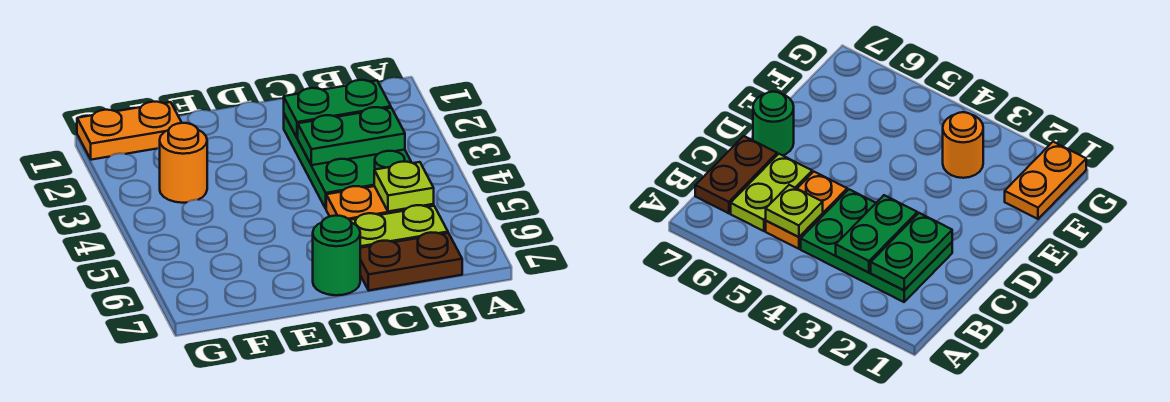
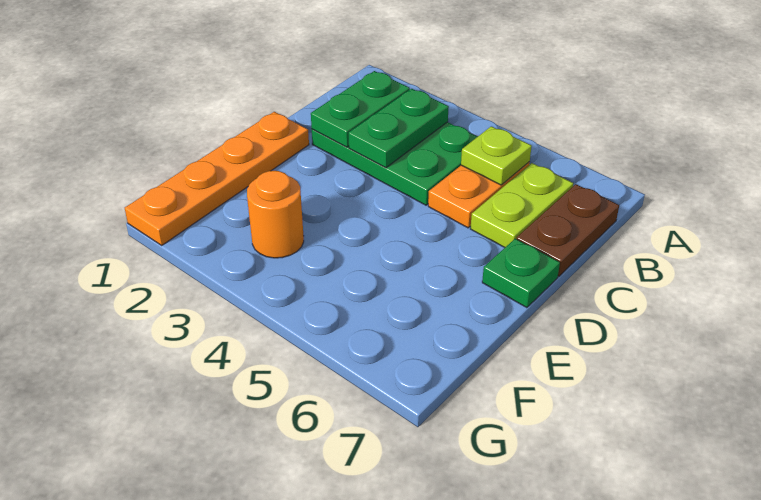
green round brick D7 level 1 -> green plate D7 level 1
orange plate F1:G1 level 1 -> orange plate D1:G1 level 1

